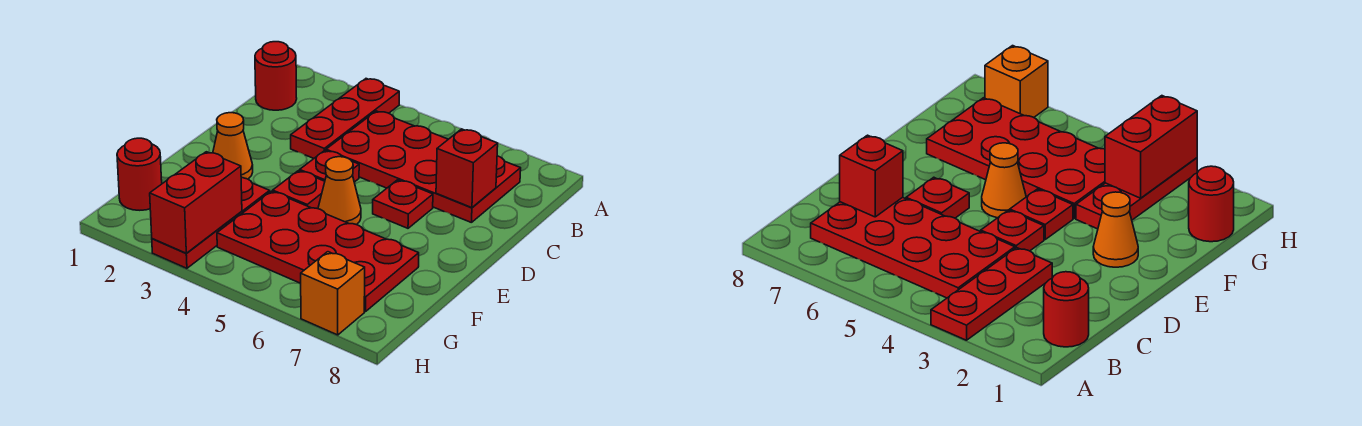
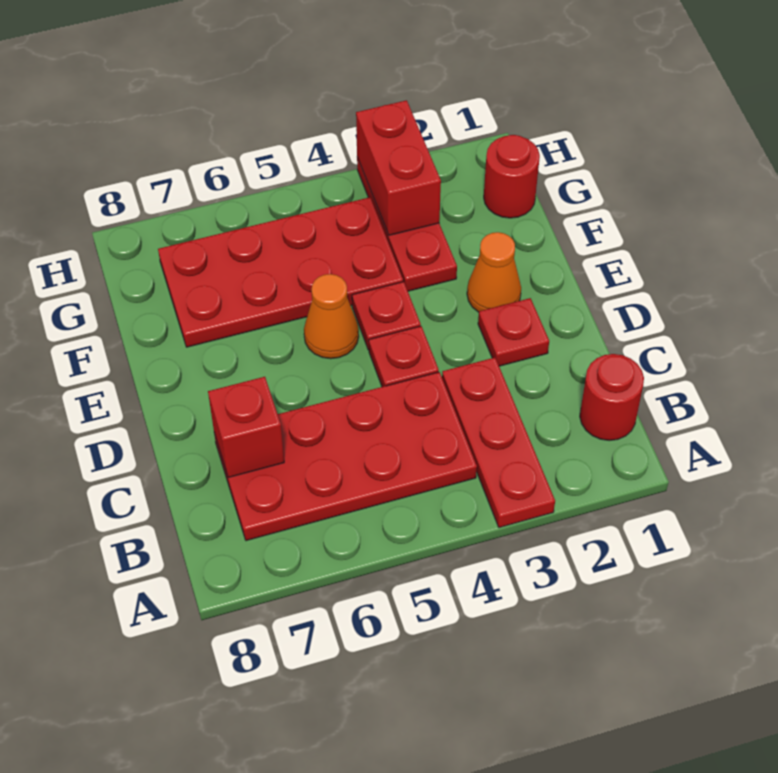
red plate D6 level 1 -> red plate D2 level 1
orange brick H7 level 1 -> none

